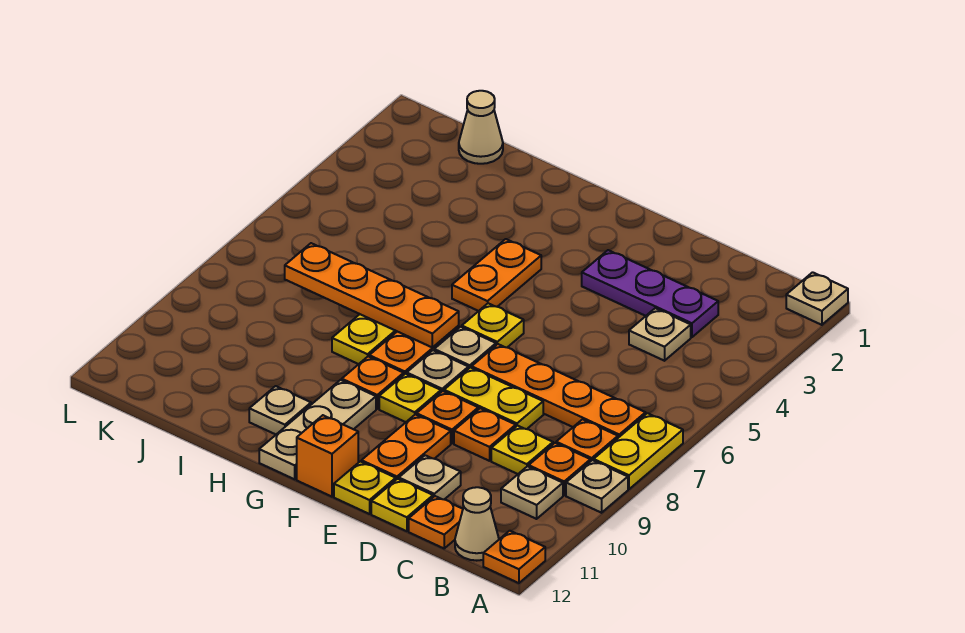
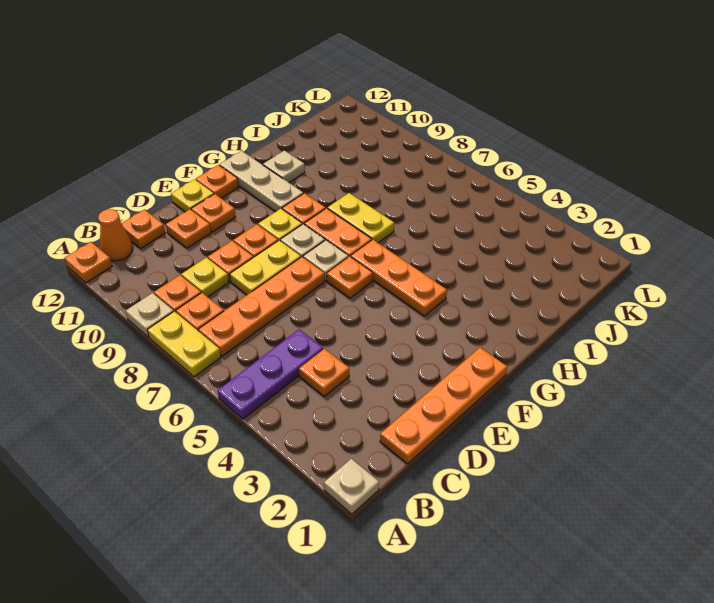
tan plate B10 level 1 -> none
tan cone B12 level 1 -> orange cone B12 level 1
purple plate C3:E3 level 1 -> purple plate A5:C5 level 1
tan plate C4 level 1 -> orange plate C4 level 1
tan plate D11 level 1 -> orange plate D11 level 1
yellow plate D12 level 1 -> none
orange plate E10:E11 level 1 -> orange plate E11 level 1
yellow plate F6 level 1 -> orange plate F6 level 1
orange brick F12 level 1 -> orange plate F12 level 1
orange plate G4:G5 level 1 -> orange plate G4:G6 level 1
orange plate G7:J7 level 2 -> orange plate C1:F1 level 1
tan cone J1 level 1 -> none

